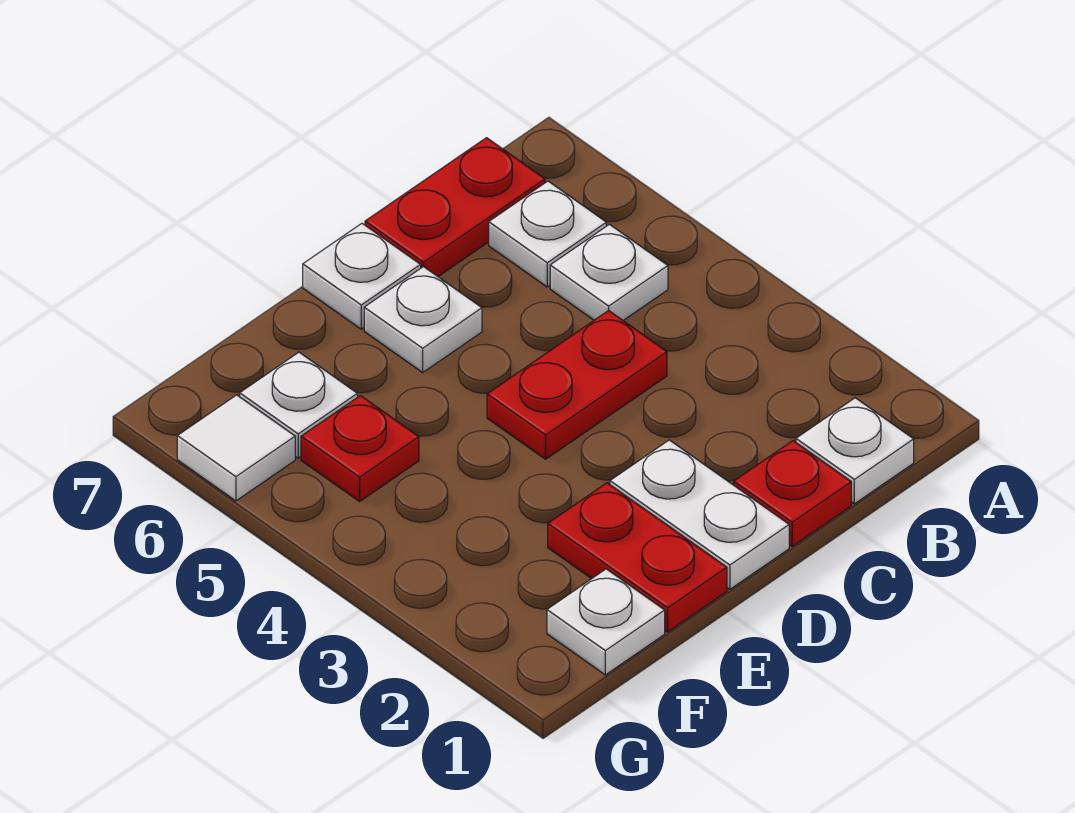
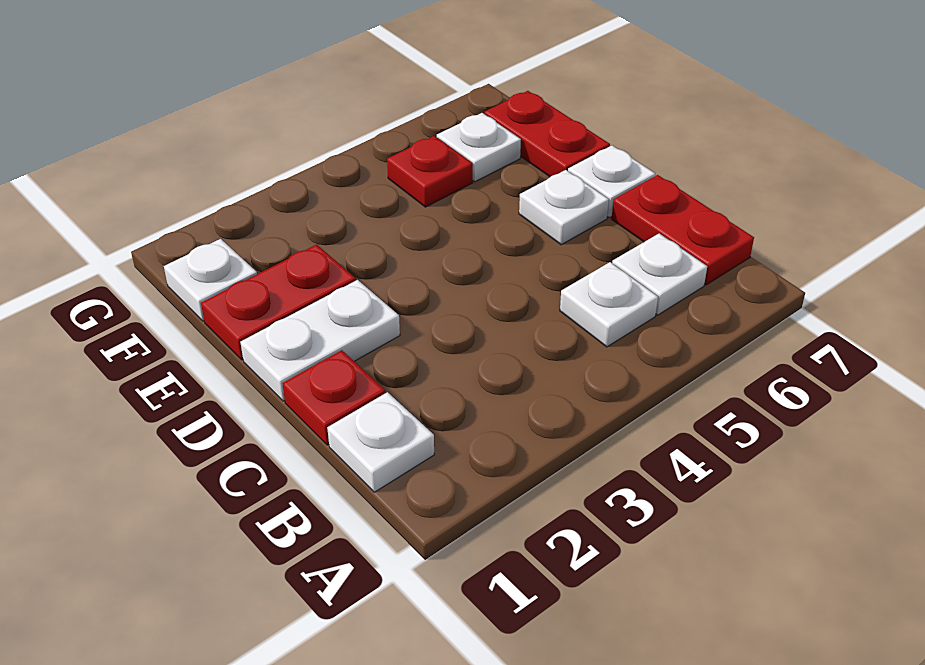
red plate C4:D4 level 1 -> red plate E7:F7 level 1
white tile G6 level 1 -> none

